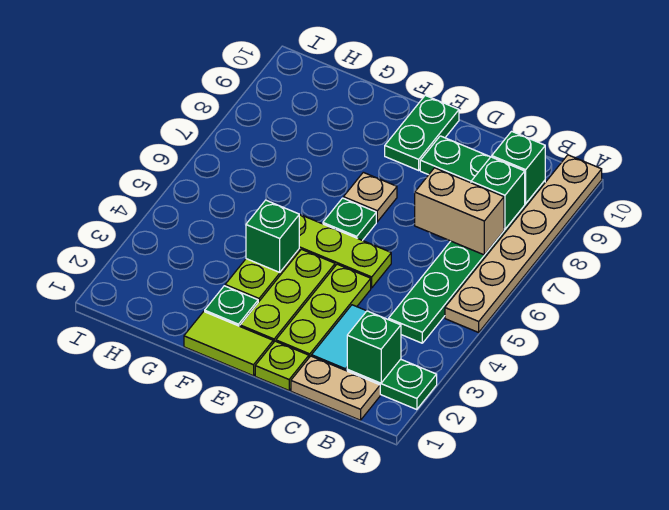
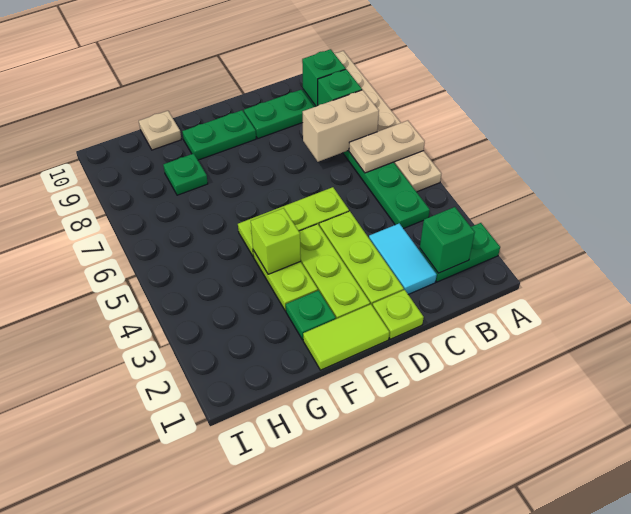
tan plate B1:C1 level 1 -> tan plate A6:B6 level 2
green plate E6 level 1 -> green plate G8 level 1
tan plate E7 level 1 -> tan plate G10 level 1
green plate E9:E10 level 1 -> green plate E9:F9 level 1
green brick F4 level 2 -> lime brick F4 level 2

